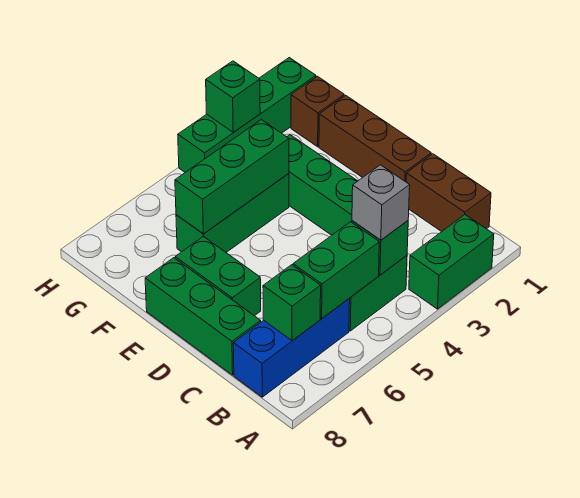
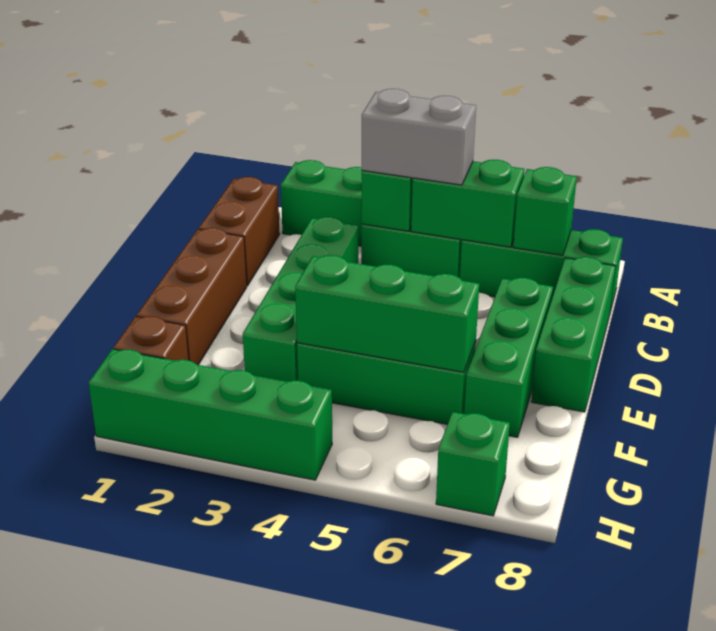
grey brick B4 level 3 -> grey brick B4:B5 level 3
blue brick B6:B8 level 1 -> green brick B6:B8 level 1
green brick D7:E7 level 1 -> green brick D7:F7 level 1
green brick H3 level 2 -> green brick H7 level 1

